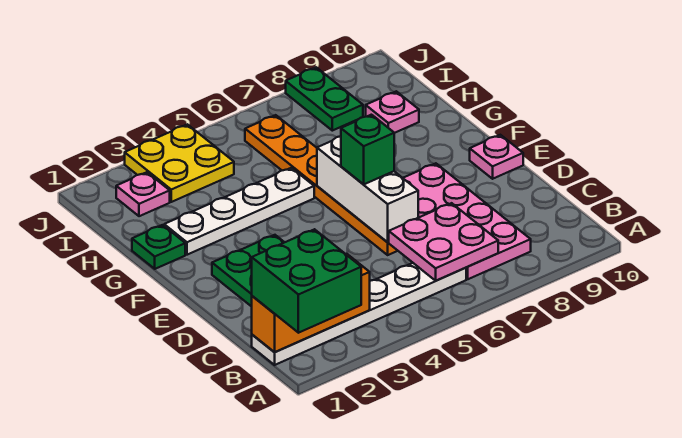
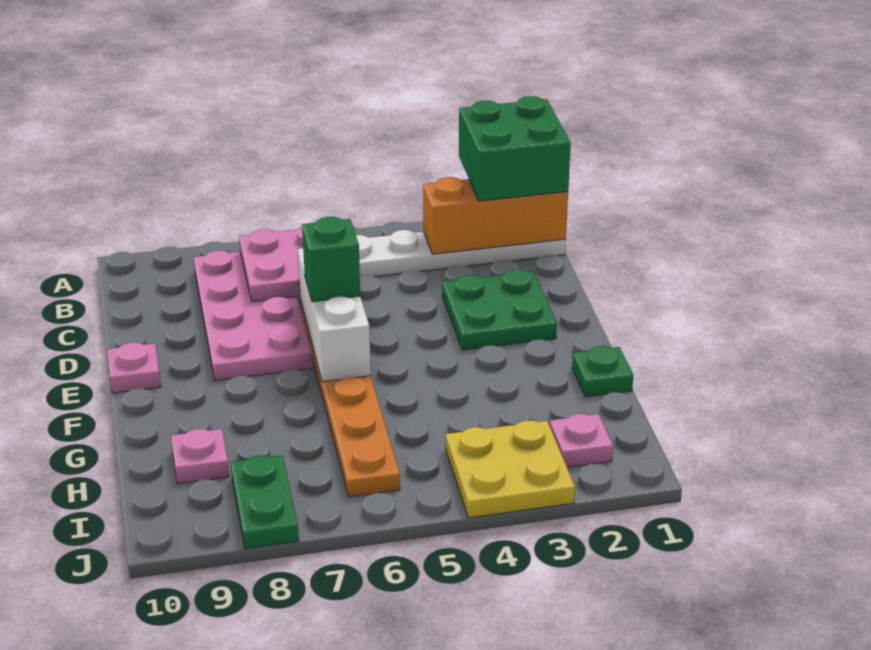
white plate G2:G5 level 1 -> none

